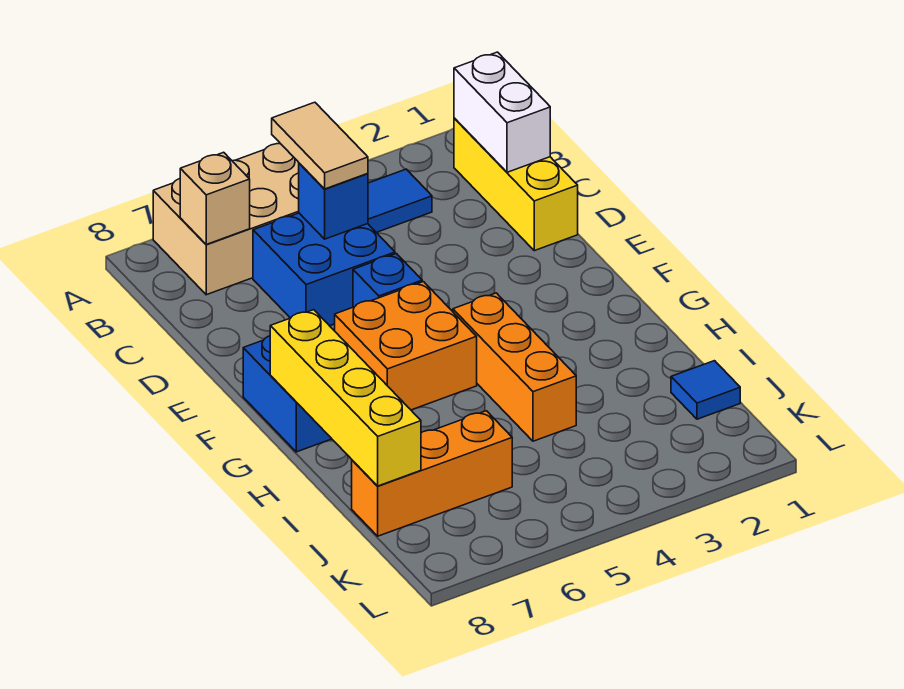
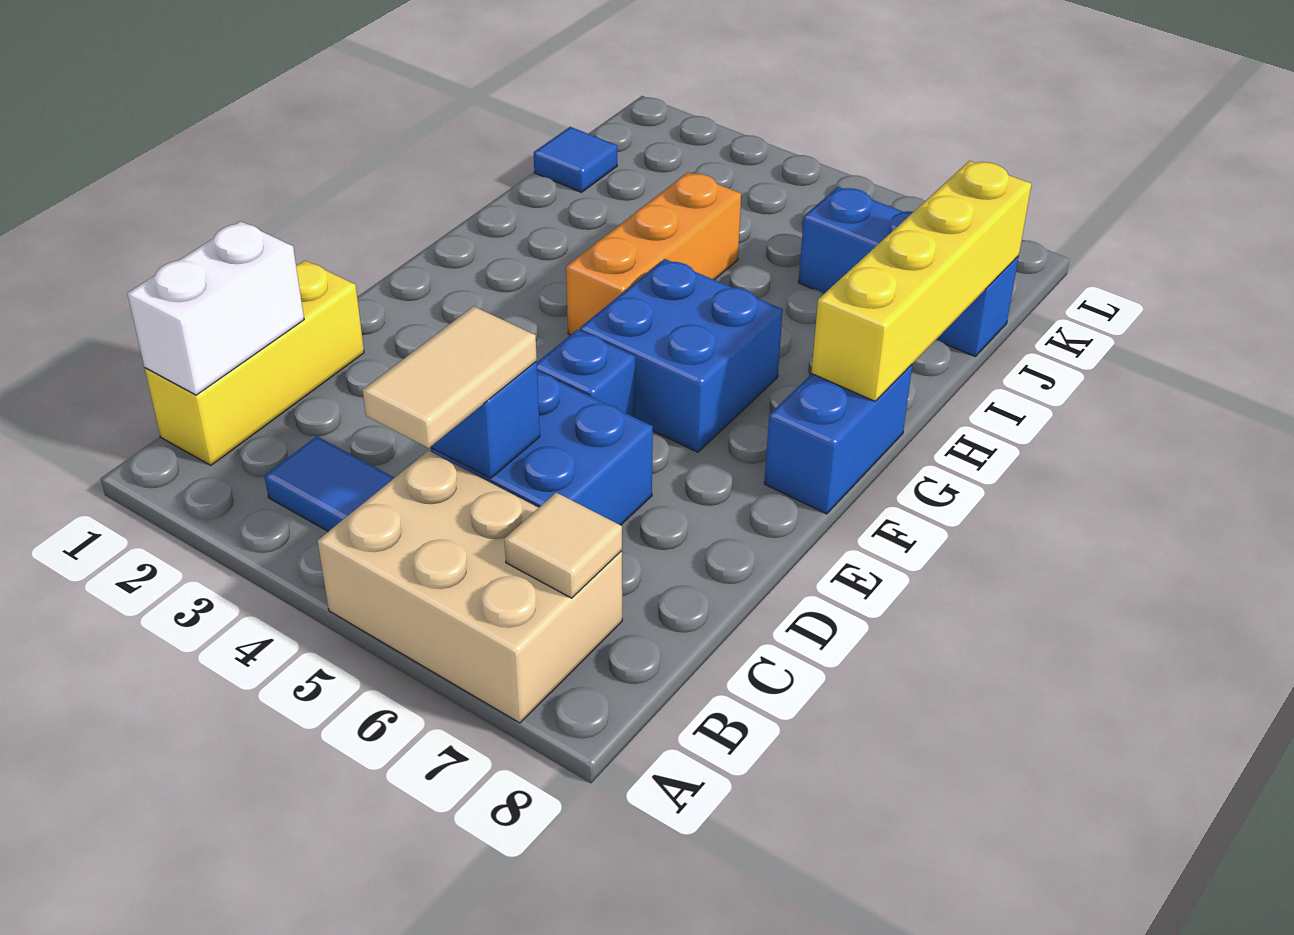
tan brick B7 level 2 -> tan tile B7 level 2
orange brick F5:G6 level 1 -> blue brick F5:G6 level 1
orange brick J6:J8 level 1 -> blue brick J6:J8 level 1

